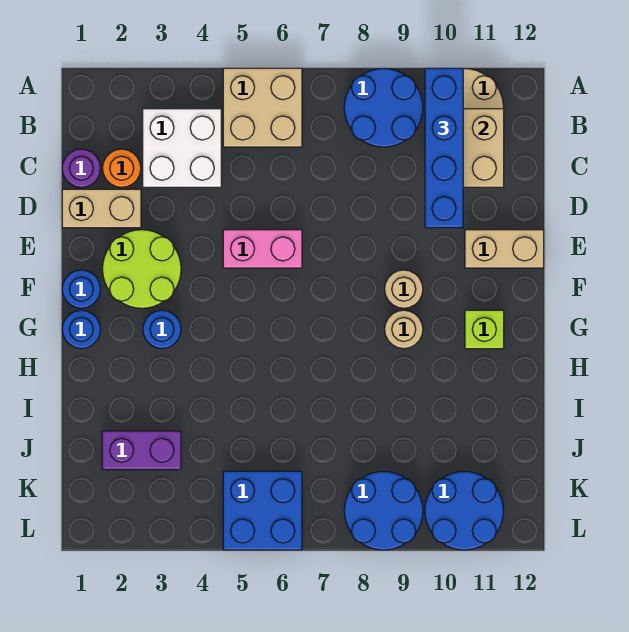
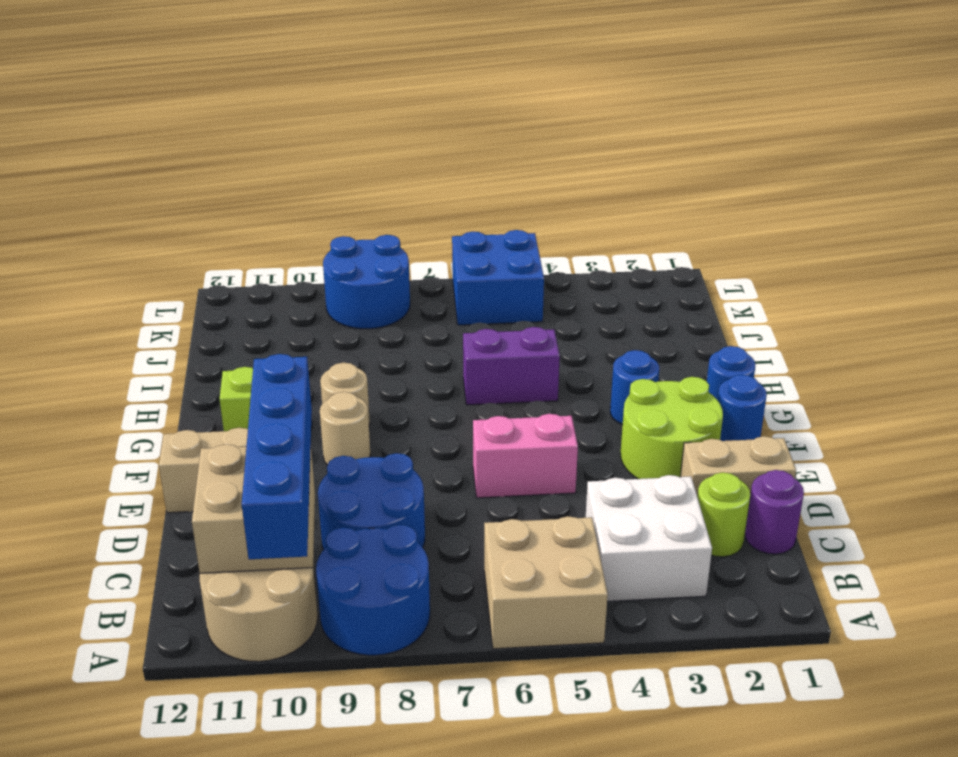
orange round brick C2 level 1 -> lime round brick C2 level 1
purple brick J2:J3 level 1 -> purple brick H5:H6 level 1
blue round brick K10:L11 level 1 -> blue round brick C8:D9 level 1

